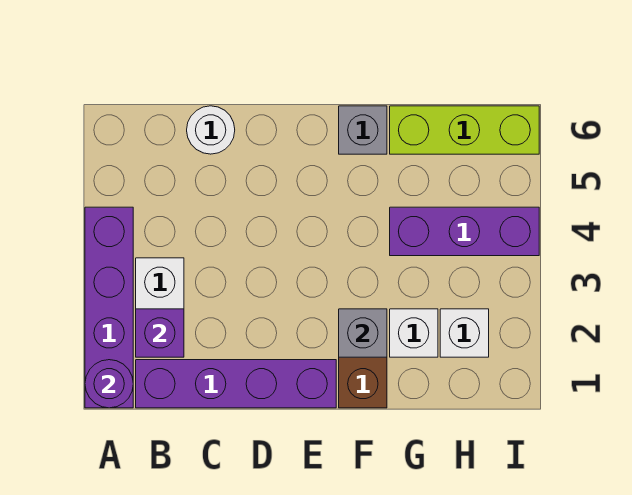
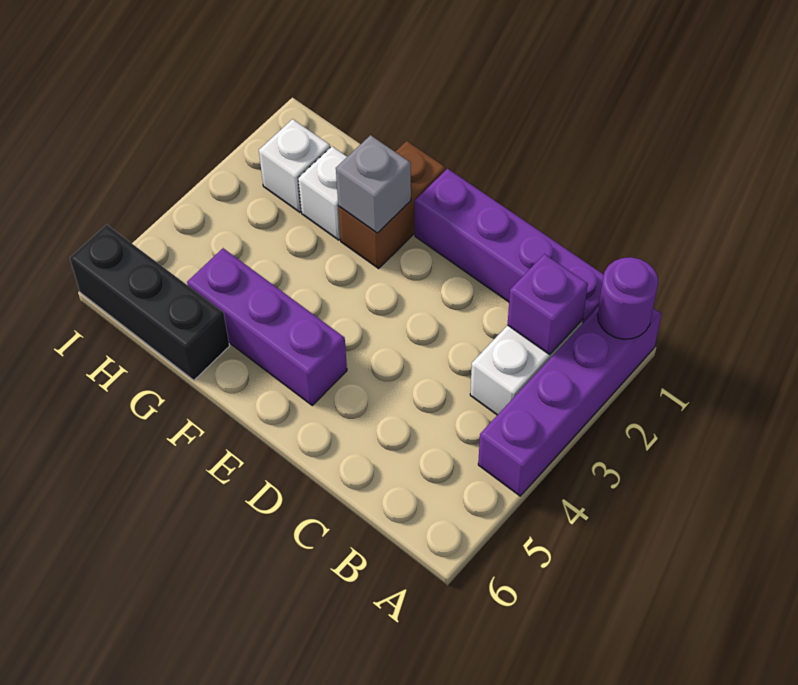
white round brick C6 level 1 -> none
grey brick F6 level 1 -> none
purple brick G4:I4 level 1 -> purple brick E5:G5 level 1
lime brick G6:I6 level 1 -> black brick G6:I6 level 1

